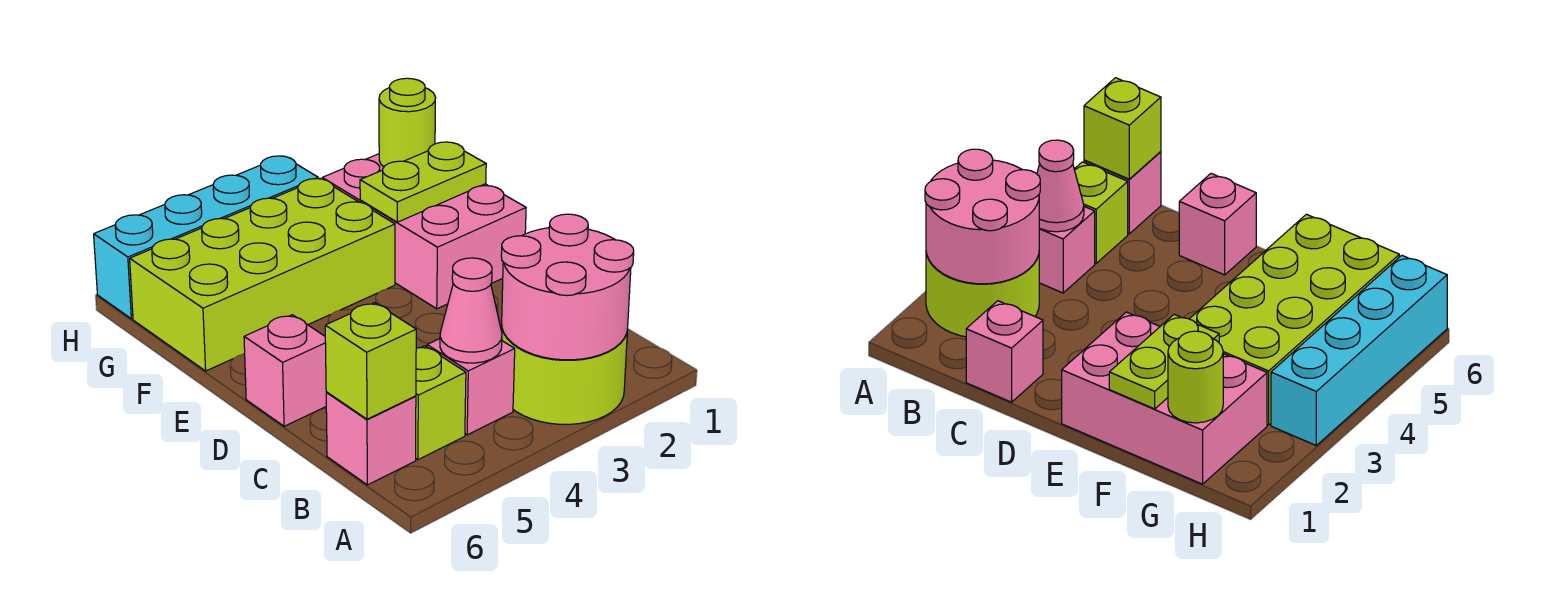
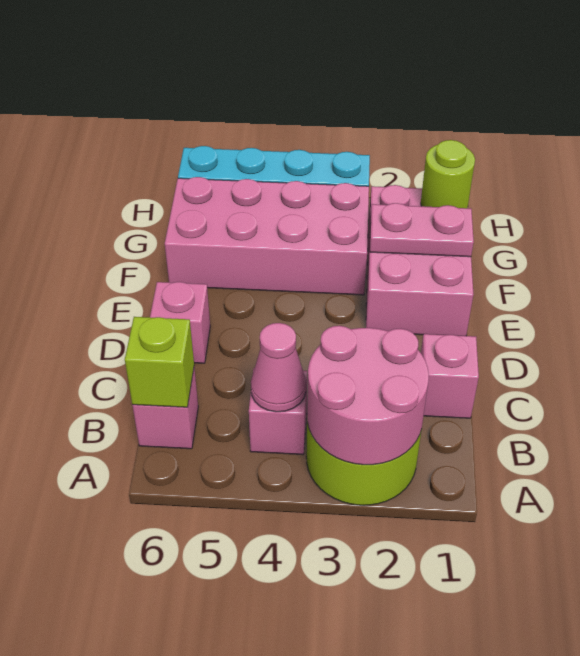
lime brick B5 level 1 -> none
lime plate F1:F2 level 2 -> pink plate F1:F2 level 2
lime brick F3:G6 level 1 -> pink brick F3:G6 level 1

